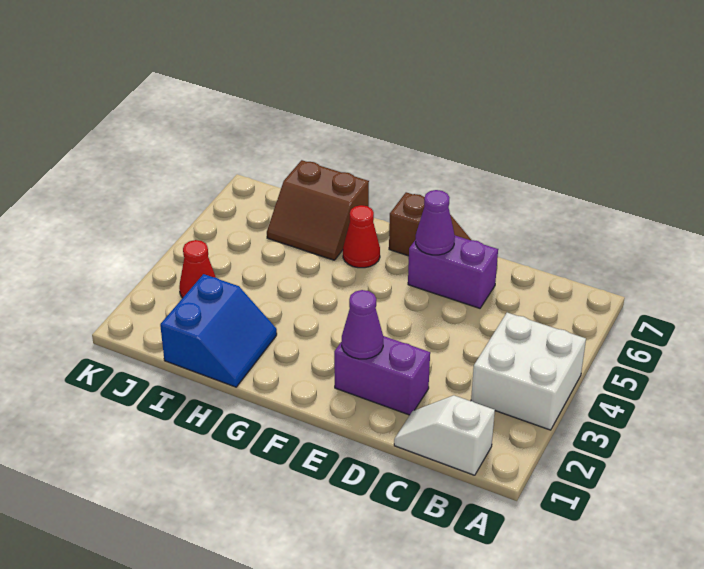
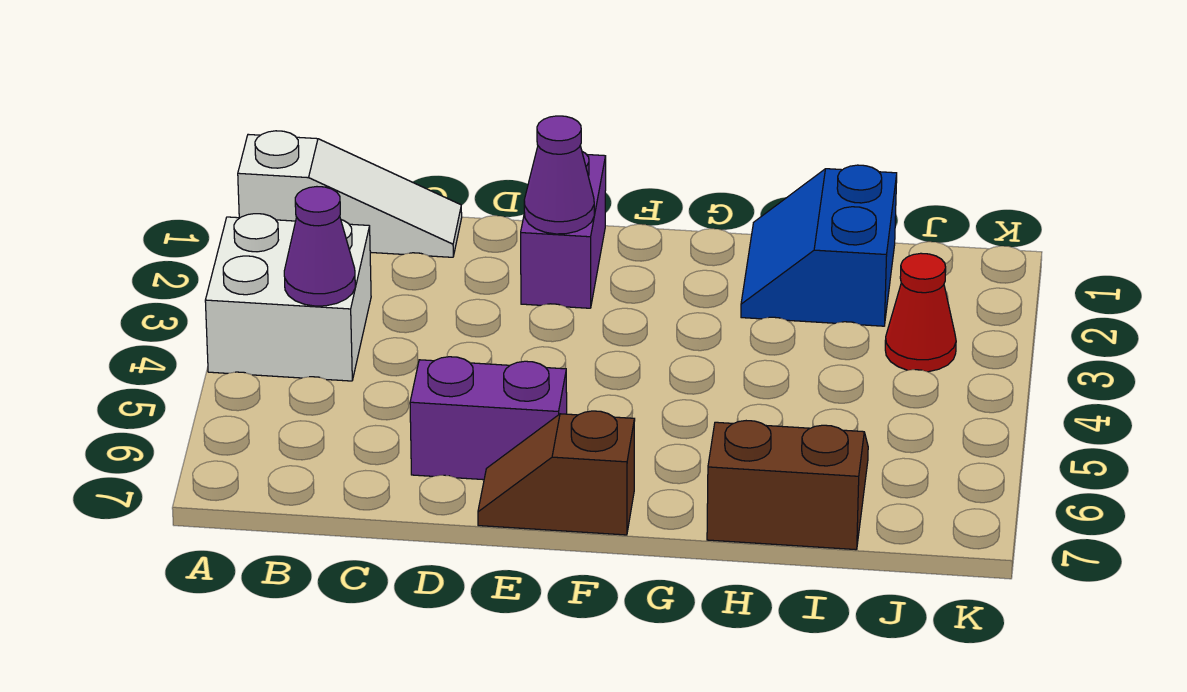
white slope B1:C1 level 1 top B -> white slope A1:C1 level 1 top A
purple brick D2:E2 level 1 -> purple brick E1:E2 level 1
purple cone E6 level 2 -> purple cone B4 level 2
red cone G6 level 1 -> none

